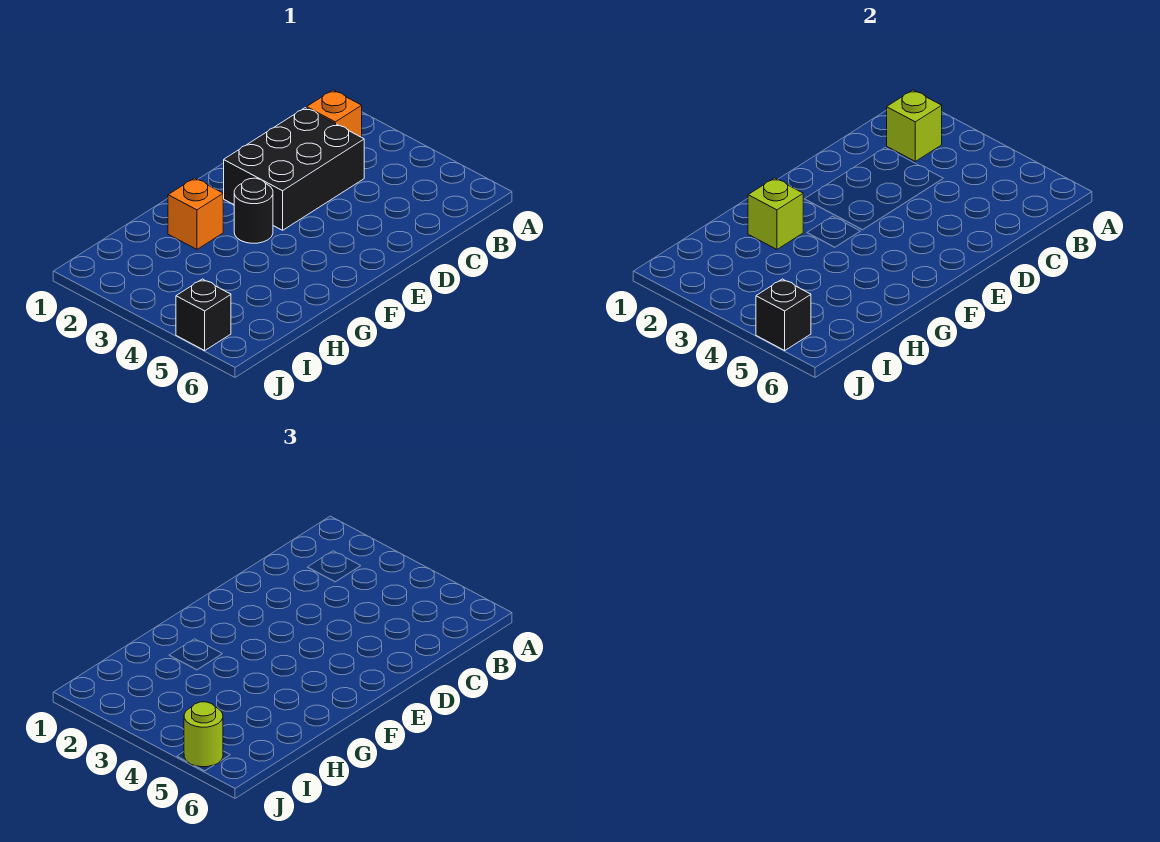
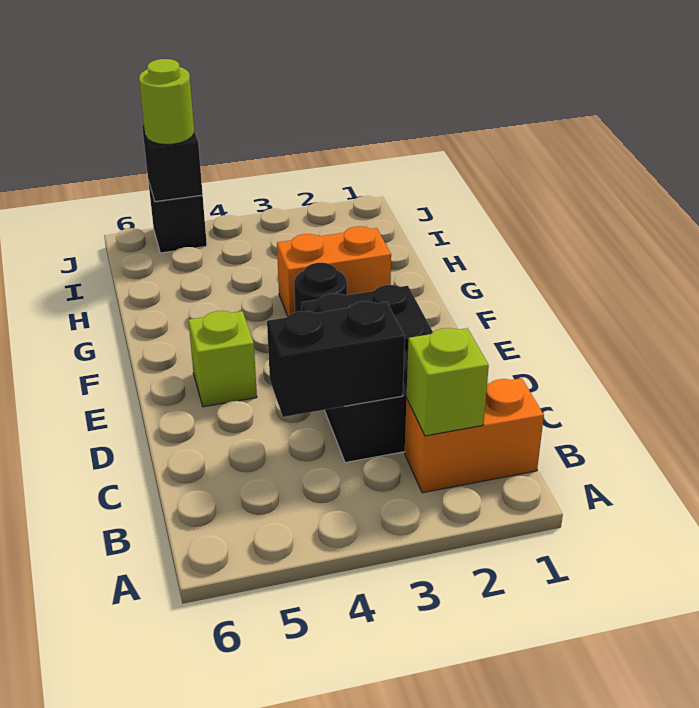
orange brick B2 level 1 -> orange brick B1:B2 level 1
none -> black brick C3:C4 level 2
orange brick G2 level 1 -> orange brick G2:G3 level 1
lime brick G2 level 2 -> lime brick E5 level 1

